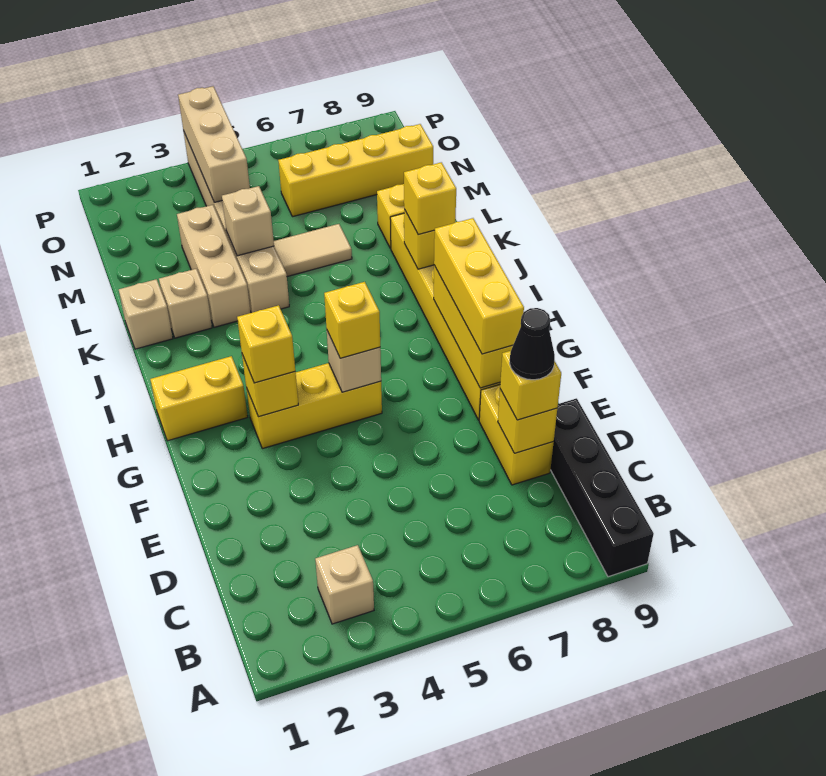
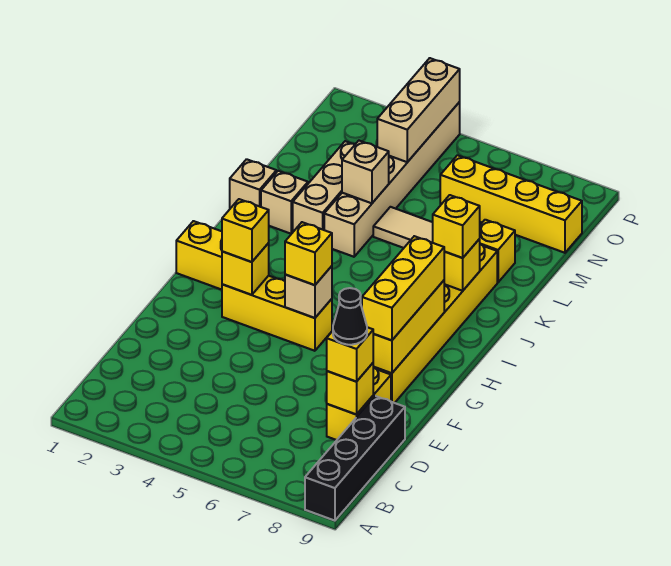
tan brick B3 level 1 -> none

